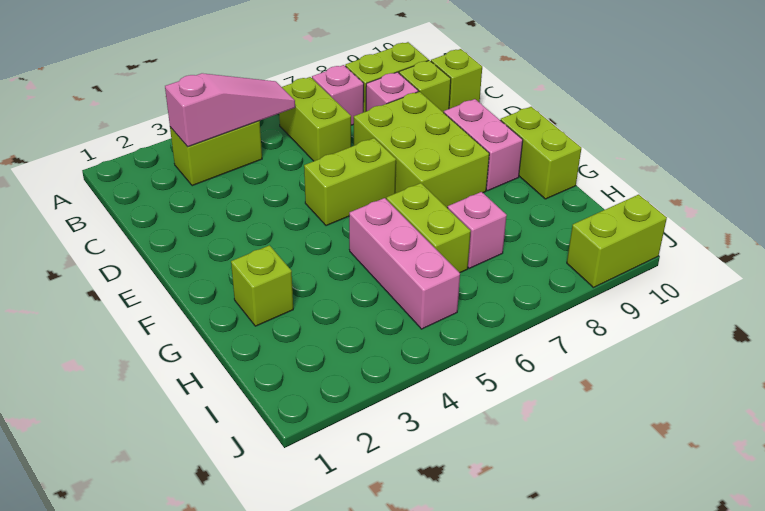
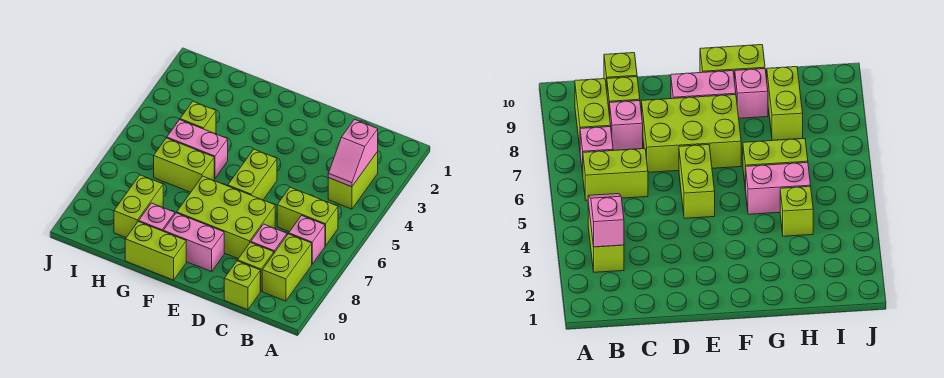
pink slope B3:B5 level 2 top 3 -> pink slope B3:B4 level 2 top 3
lime brick G2 level 1 -> lime brick H4 level 1
pink brick G5:I5 level 1 -> pink brick G5:H5 level 1
pink brick H7 level 1 -> pink brick G9 level 1
lime brick J9:J10 level 1 -> lime brick H8:H9 level 1

